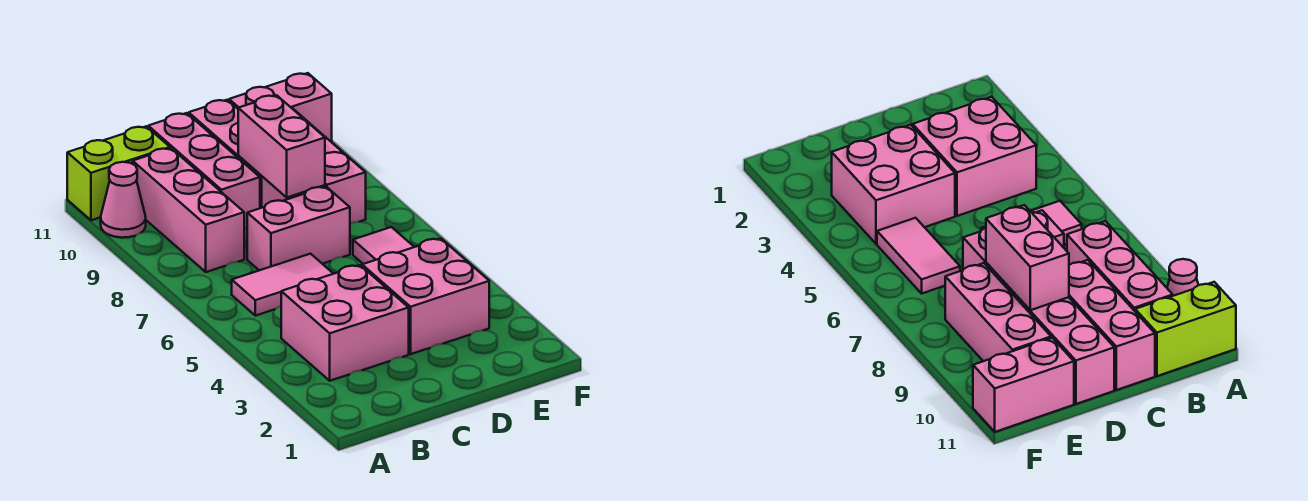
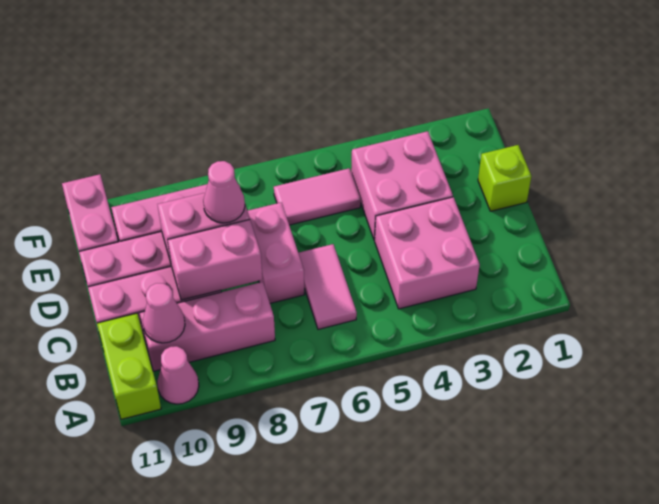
none -> pink cone B10 level 2
none -> pink brick C8:C9 level 2
none -> lime brick D1 level 1
none -> pink cone D8 level 3

